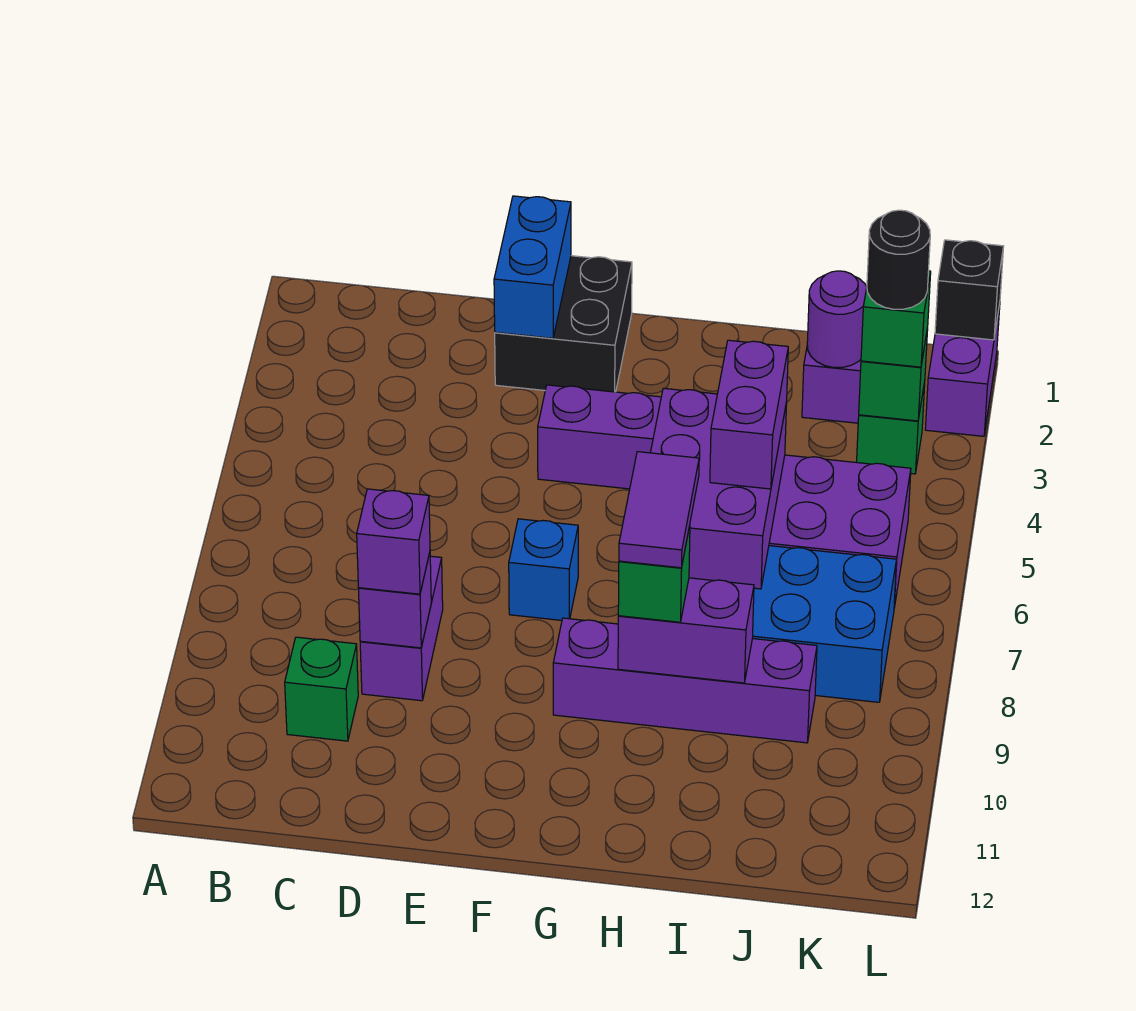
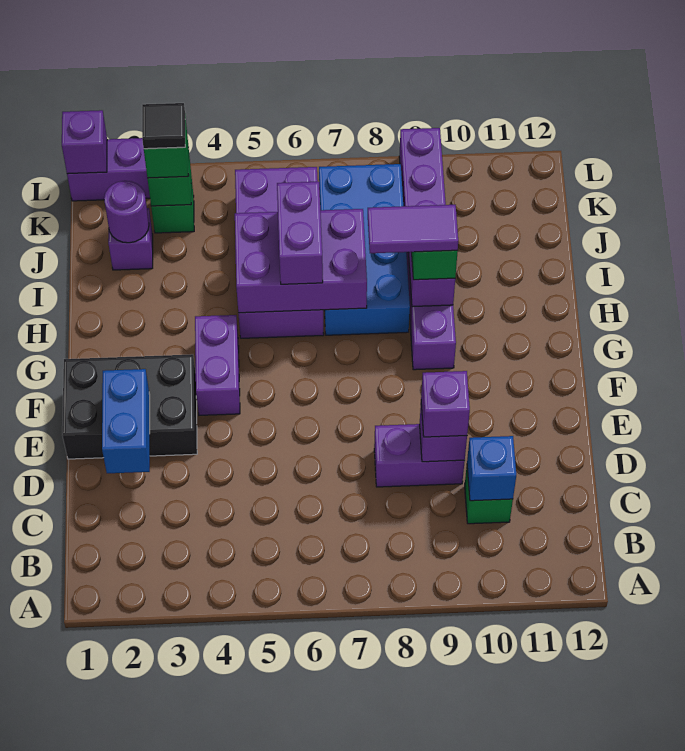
black brick E1:F2 level 1 -> black brick E1:F3 level 1
blue brick E1:E2 level 2 -> blue brick D2:E2 level 2
blue brick F7 level 1 -> blue brick C10 level 2
purple brick G9:J9 level 1 -> purple brick G9:L9 level 1
purple brick I5:I6 level 3 -> purple brick H6:I6 level 3
black round brick K3 level 4 -> black tile K3 level 4
black brick L1 level 2 -> purple brick L1 level 2

